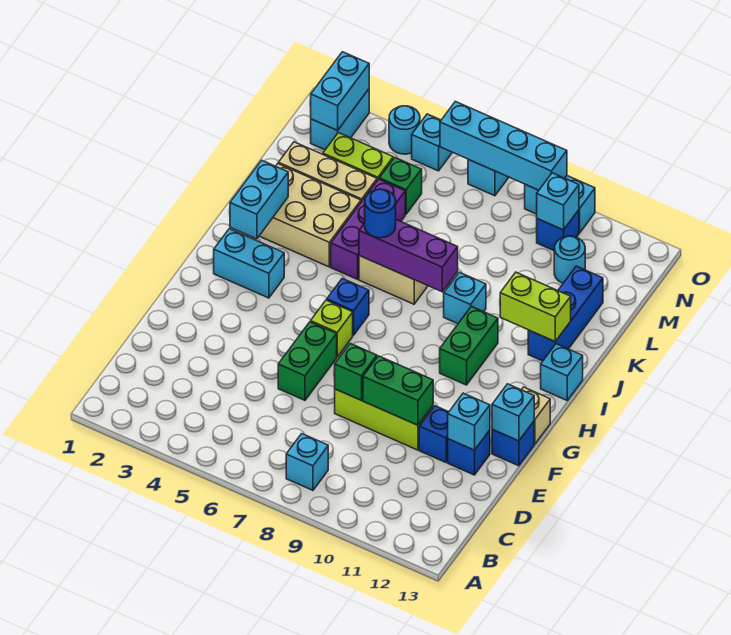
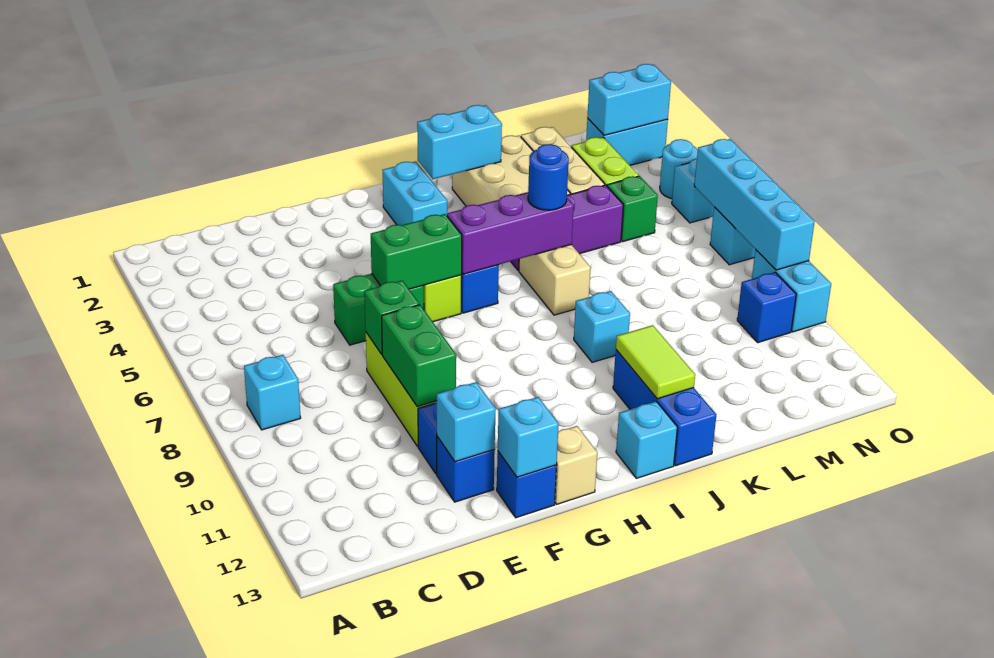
green brick H10:I10 level 1 -> green brick F6:G6 level 2
purple brick J6:J8 level 2 -> purple brick H6:J6 level 2
lime brick J11:J12 level 2 -> lime tile J11:J12 level 2
blue brick J12:L12 level 1 -> blue brick J11:J13 level 1
cyan round brick M11 level 1 -> none
cyan brick N10 level 2 -> none

